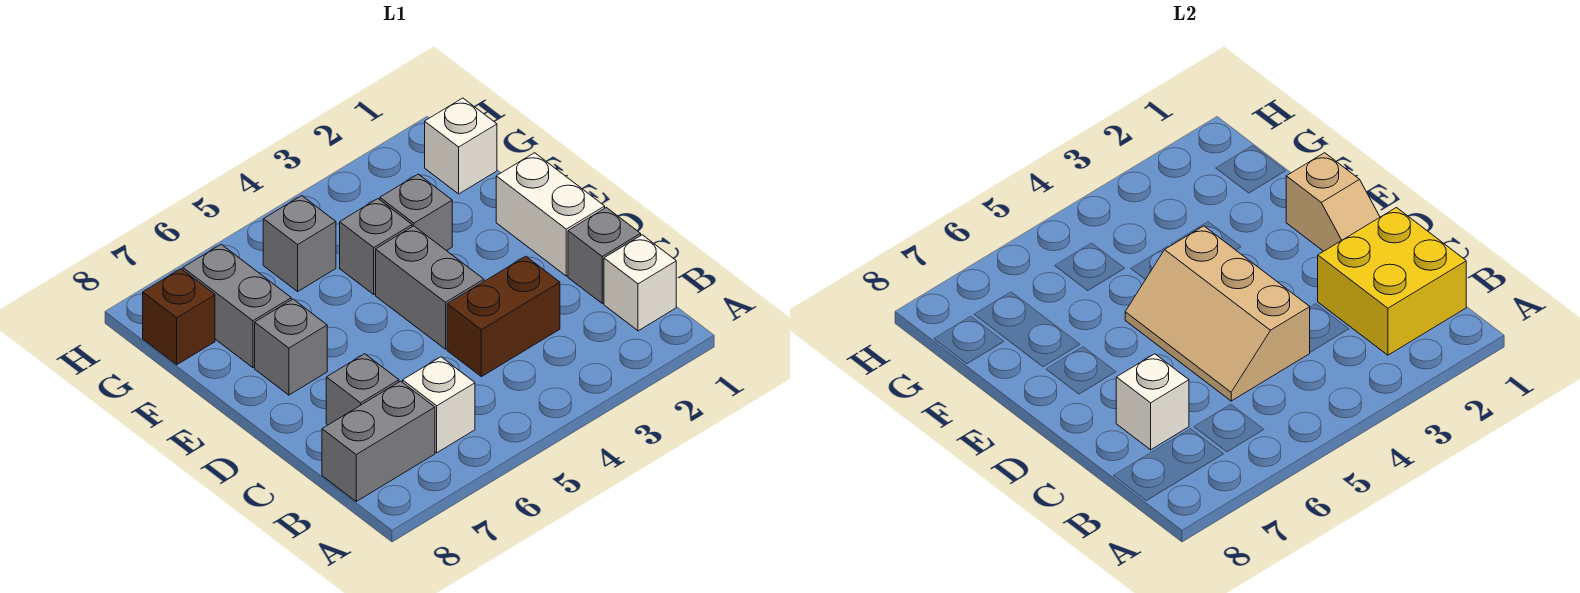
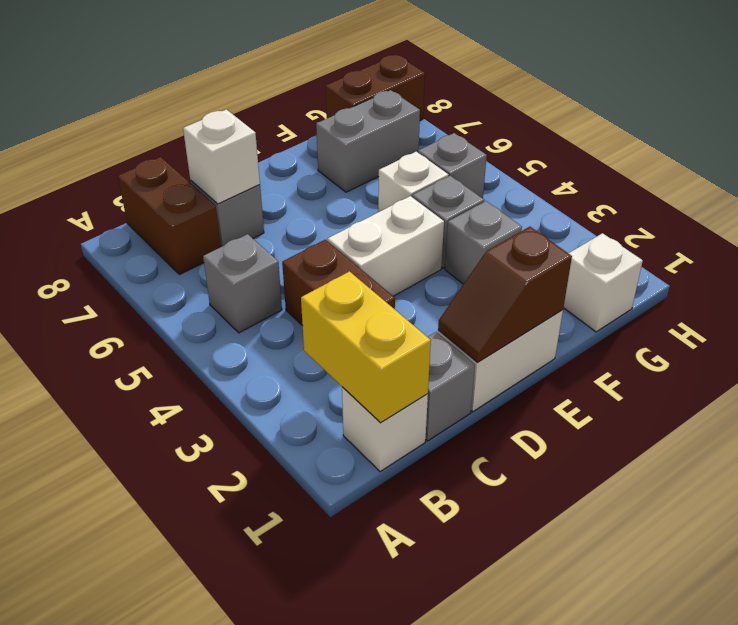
yellow brick B1:C2 level 2 -> yellow brick B1:B2 level 2
white brick B6 level 1 -> white brick F5 level 1
grey brick B7:B8 level 1 -> brown brick B7:B8 level 1
tan slope C4:E5 level 2 top 4 -> none
tan slope D1:E1 level 2 top E -> brown slope D1:E1 level 2 top E
grey brick D4:E4 level 1 -> white brick D4:E4 level 1
grey brick E7 level 1 -> grey brick B5 level 1
brown brick G8 level 1 -> brown brick G8:H8 level 1

